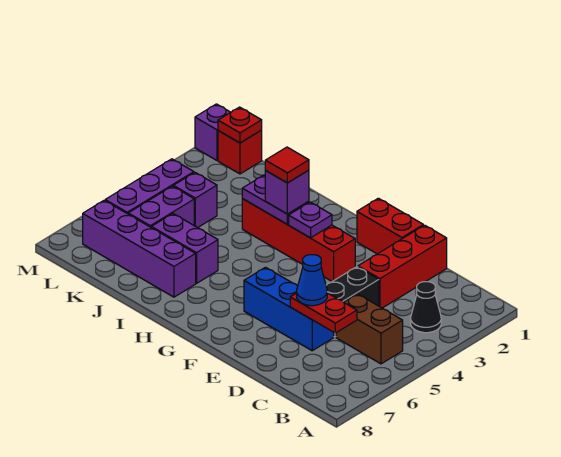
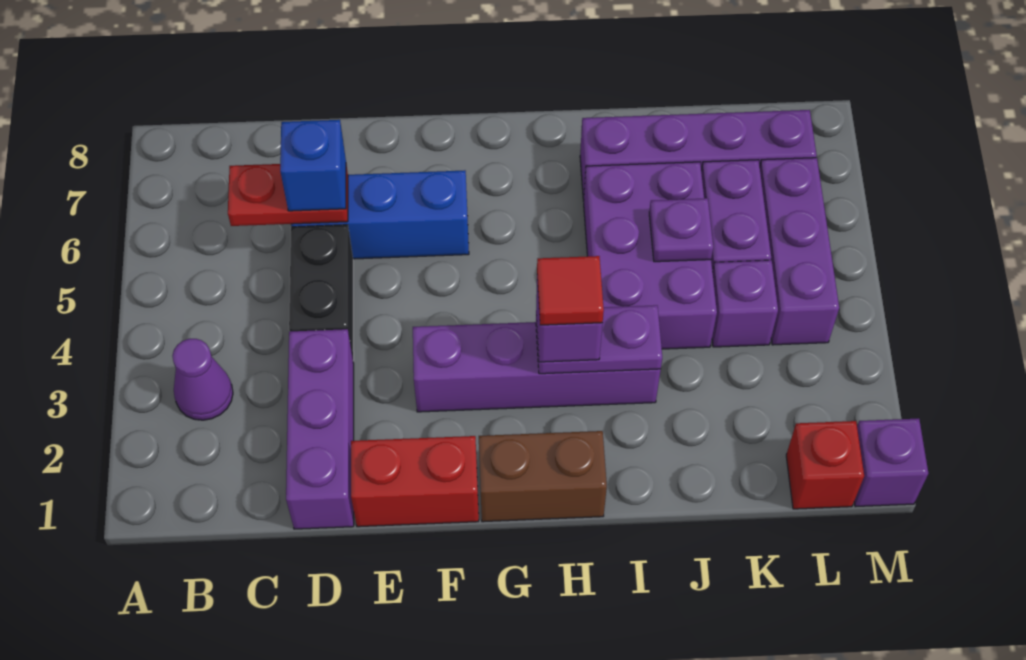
black cone B3 level 1 -> purple cone B3 level 1
brown brick B5:C5 level 1 -> brown brick G1:H1 level 1
red brick D1:D3 level 1 -> purple brick D1:D3 level 1
blue cone D6 level 3 -> blue brick D6 level 3
red brick F3:I3 level 1 -> purple brick F3:I3 level 1
purple plate G3 level 2 -> purple plate J5 level 2
purple brick I6:J6 level 1 -> purple brick I4:J6 level 1
red plate L1 level 2 -> none

